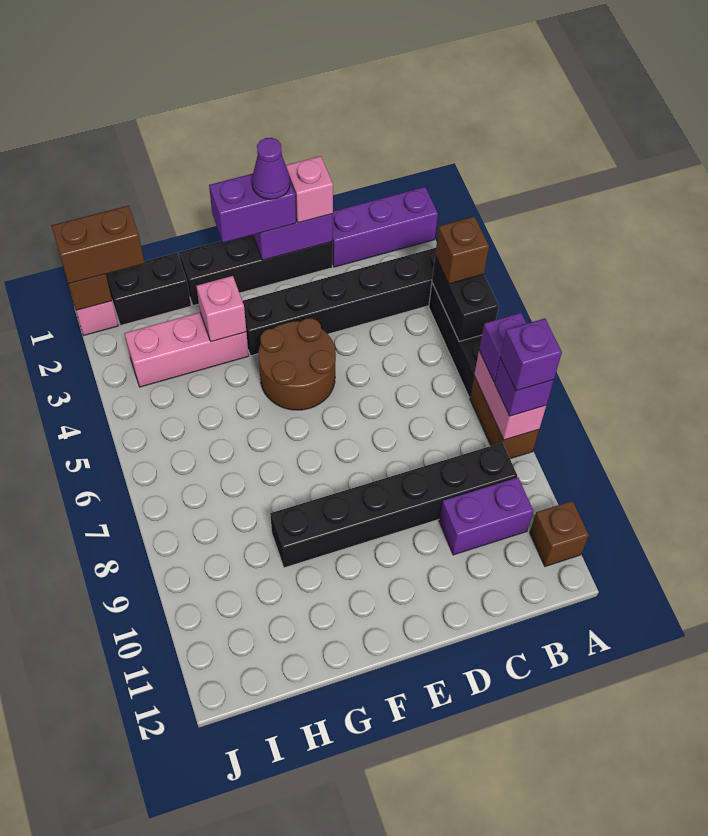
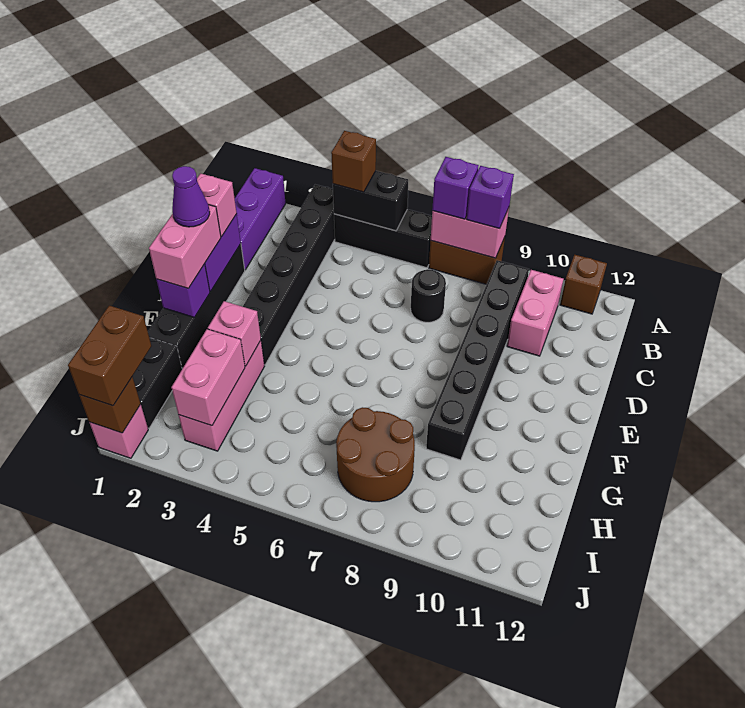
purple brick A8 level 4 -> purple brick F1 level 2
purple brick B10:C10 level 1 -> pink brick B10:C10 level 1
none -> black round brick C7 level 1
purple brick E1:F1 level 3 -> pink brick E1:F1 level 3
brown round brick E4:F5 level 1 -> brown round brick H7:I8 level 1
none -> pink brick H3:I3 level 2

